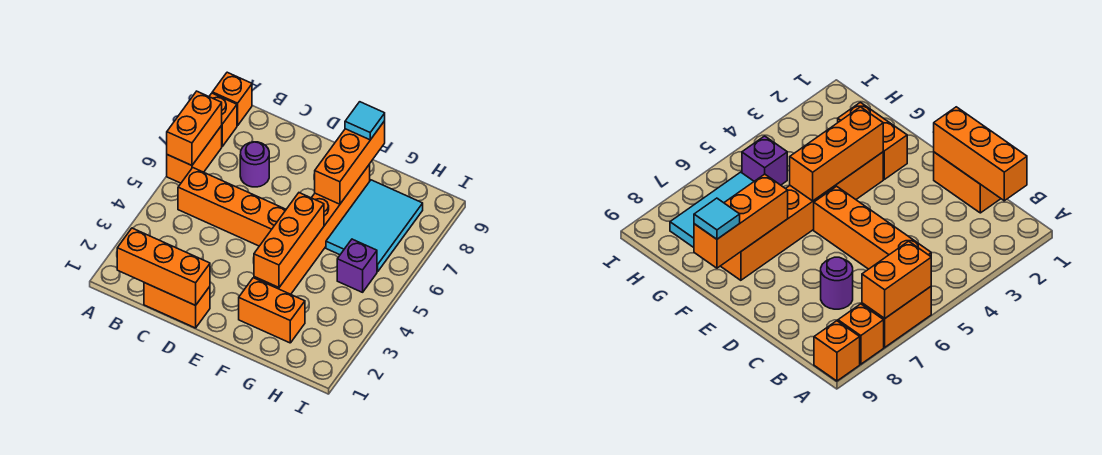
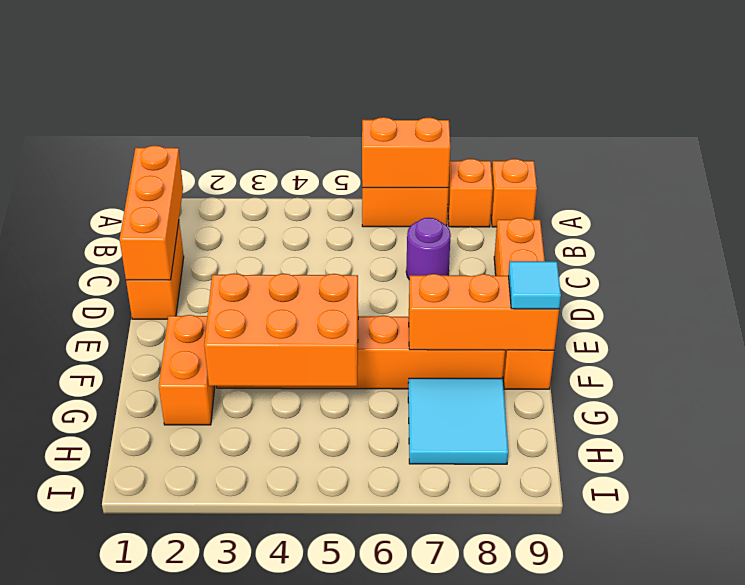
orange brick B5:E5 level 1 -> orange brick C9:F9 level 1
orange brick F3:F5 level 2 -> orange brick F3:G5 level 2
cyan tile G6:H8 level 1 -> cyan tile G7:H8 level 1
purple brick H5 level 1 -> none

